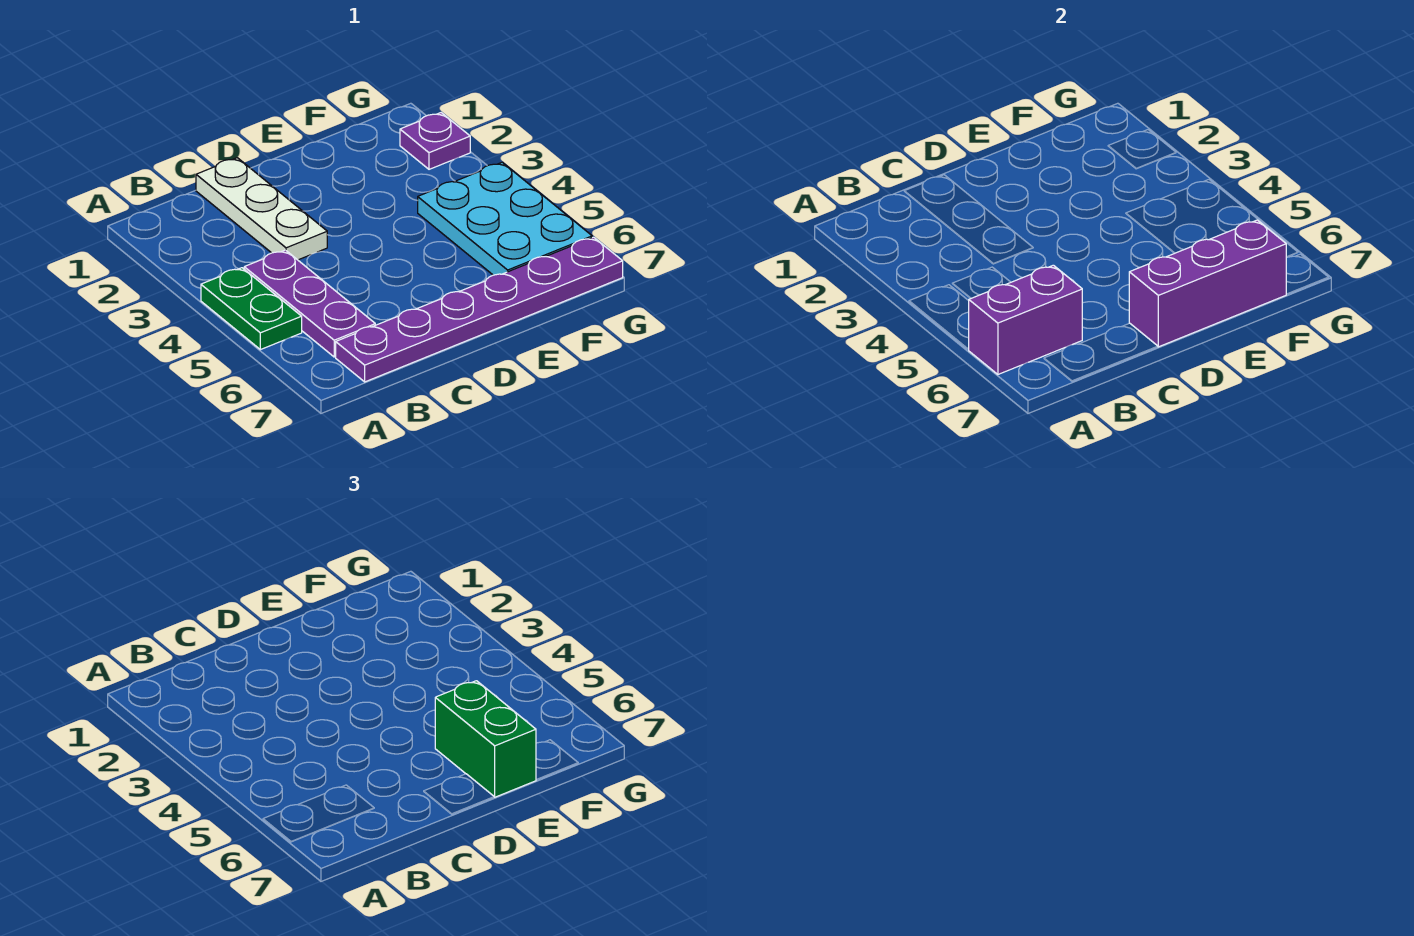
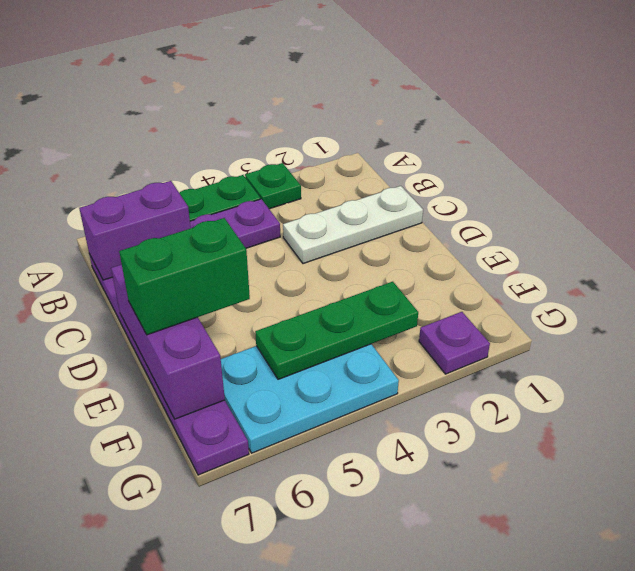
none -> green plate A3 level 1
purple brick A6:B6 level 2 -> purple brick B6:B7 level 2
none -> green plate F3:F5 level 2

